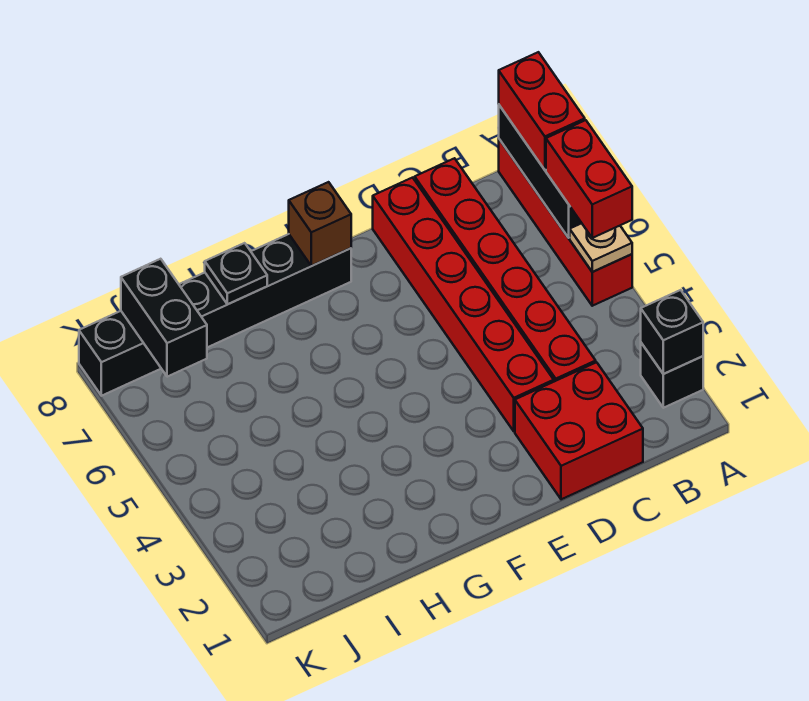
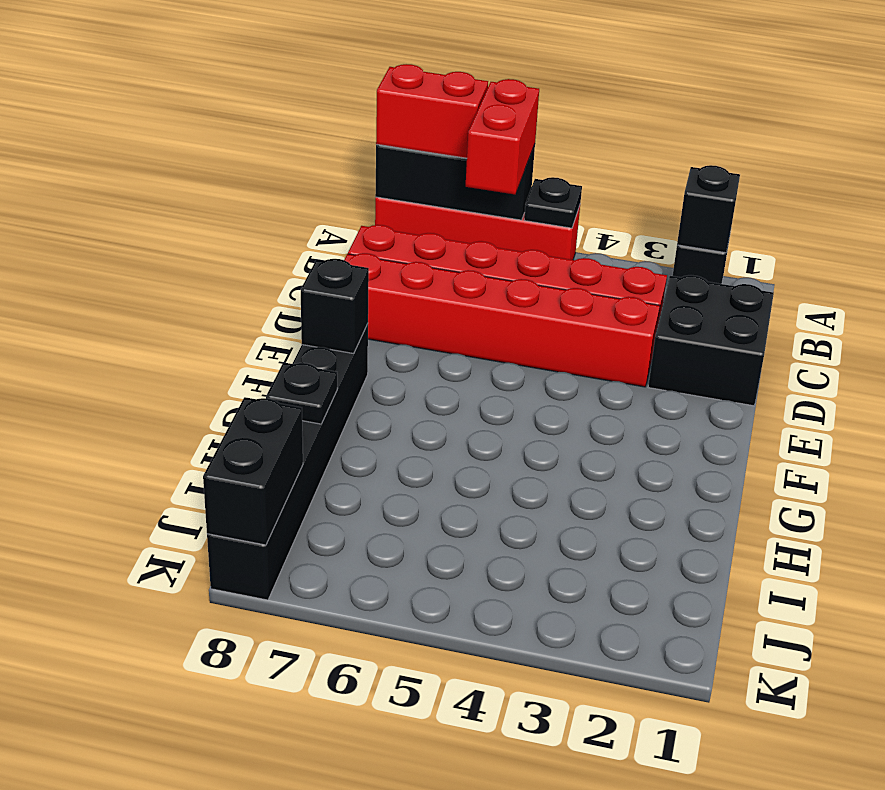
tan plate A5 level 2 -> black plate A5 level 2
red brick A5:A6 level 3 -> red brick A6:B6 level 3
red brick C1:D2 level 1 -> black brick C1:D2 level 1
brown brick F8 level 2 -> black brick F8 level 2
black brick J7:J8 level 2 -> black brick J8:K8 level 2

